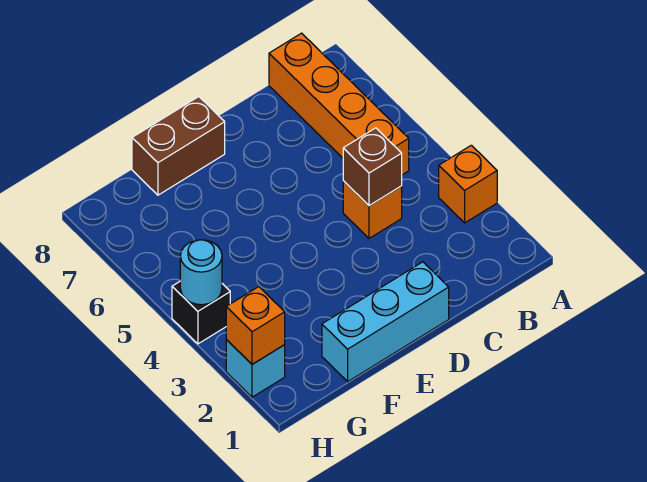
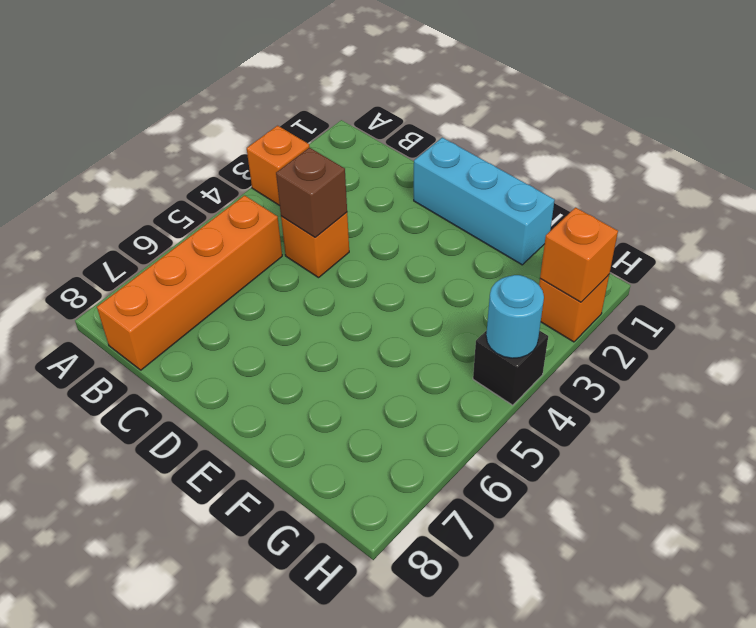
brown brick E8:F8 level 1 -> none
cyan brick H2 level 1 -> orange brick H2 level 1

